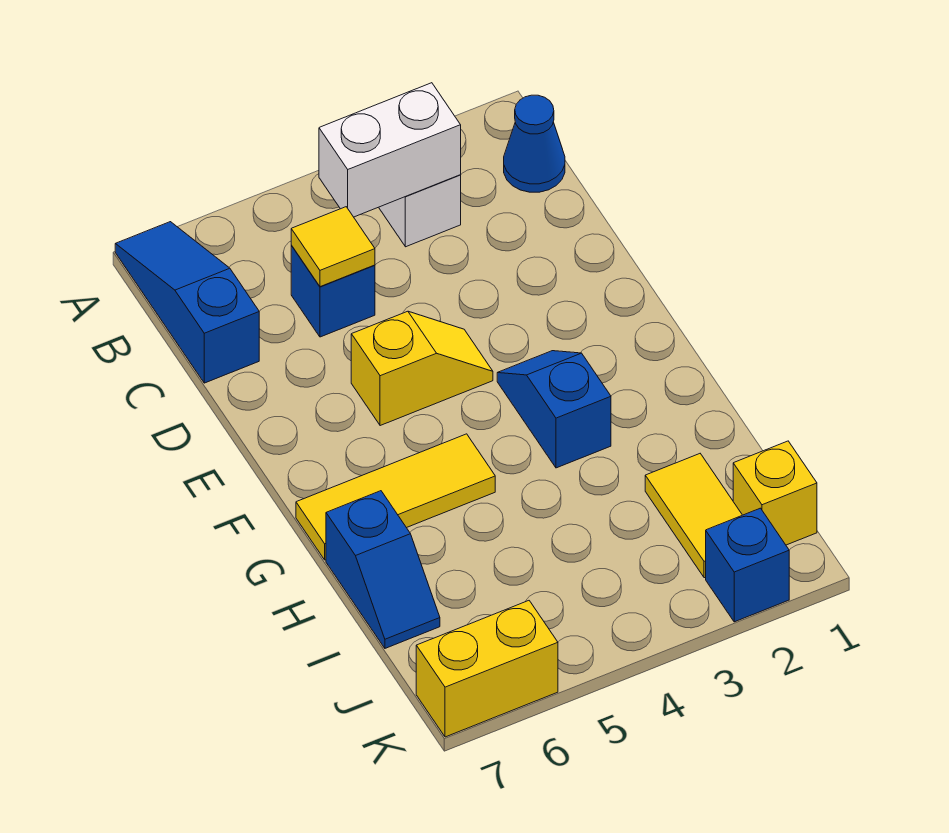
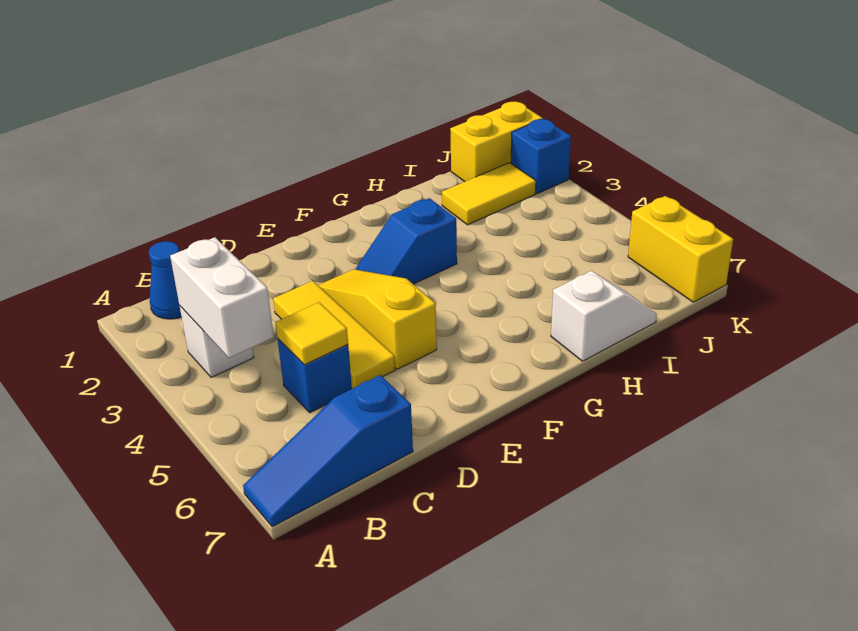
yellow slope E4:E5 level 1 top 5 -> yellow slope E3:E5 level 1 top 5
yellow tile G5:G7 level 1 -> yellow tile D3:D5 level 1
blue slope H7:I7 level 1 top H -> white slope H7:I7 level 1 top H
yellow brick J1 level 1 -> yellow brick J1:K1 level 1

